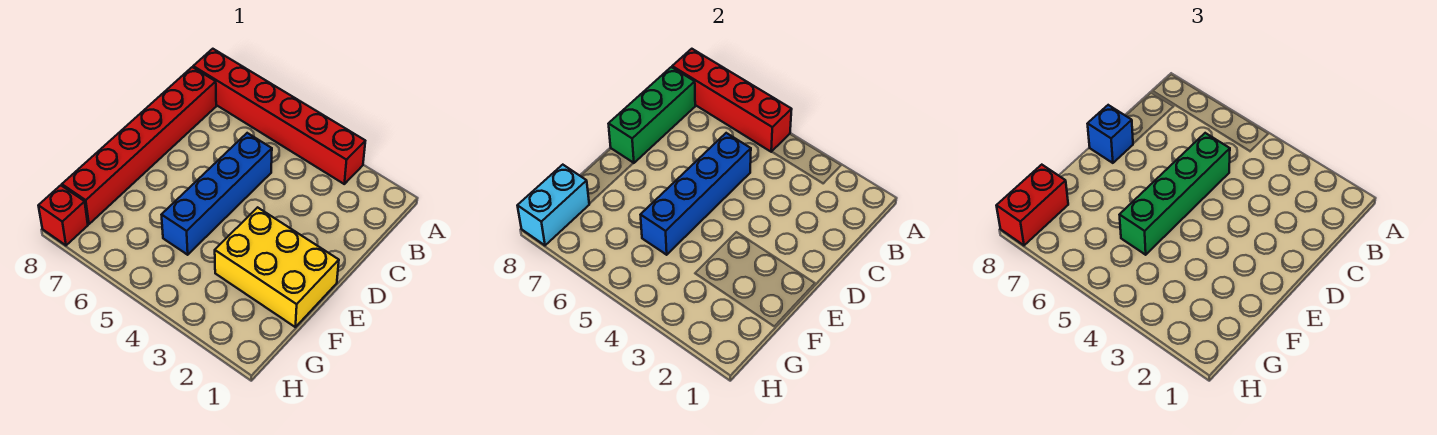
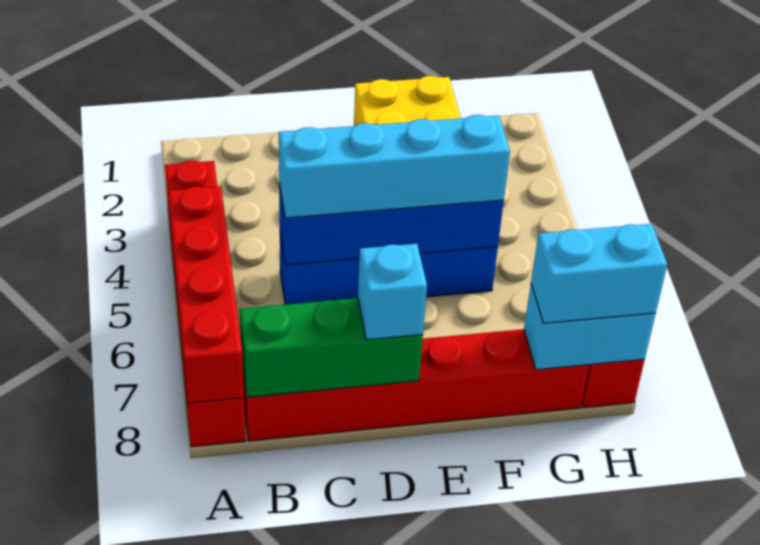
green brick C5:F5 level 3 -> cyan brick C5:F5 level 3
blue brick D8 level 3 -> cyan brick D8 level 3
red brick G8:H8 level 3 -> cyan brick G8:H8 level 3

